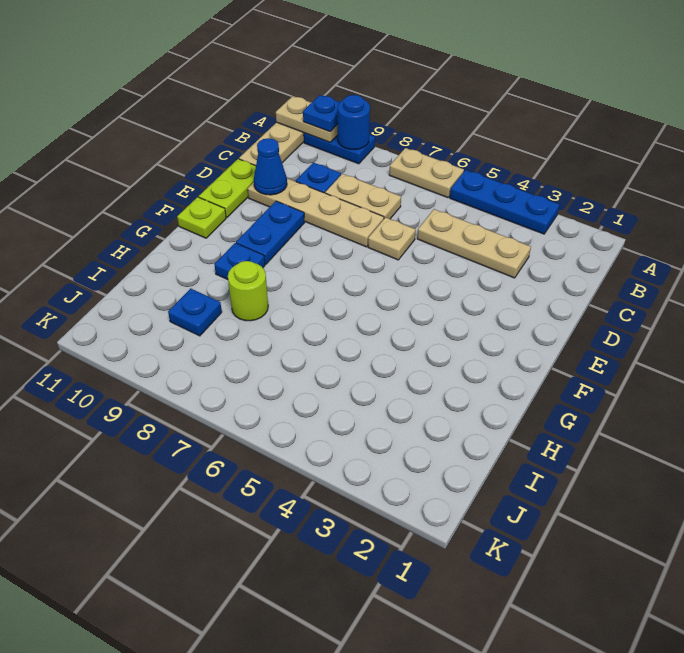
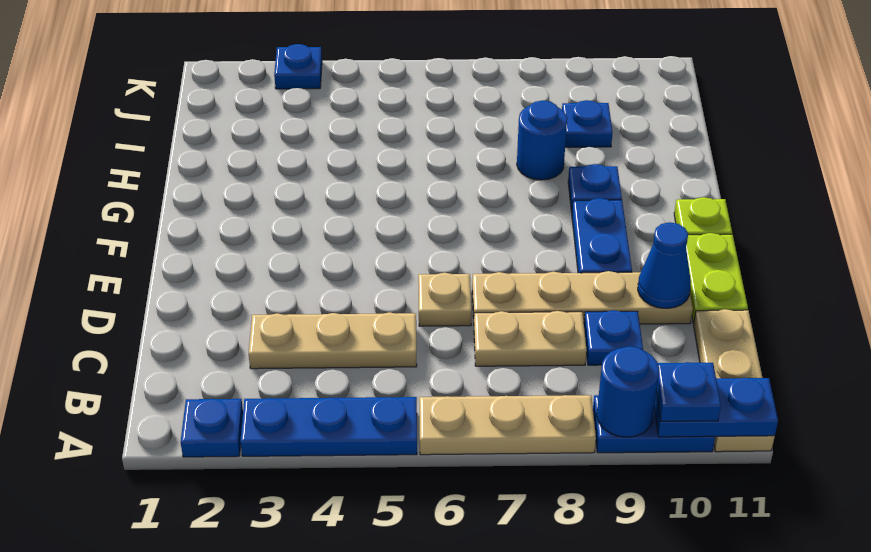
none -> blue plate A2 level 1
tan plate A6:A7 level 1 -> tan plate A6:A8 level 1
tan plate A10:A11 level 2 -> blue plate A10:A11 level 2
lime round brick H8 level 1 -> blue round brick H8 level 1
none -> blue plate K3 level 1

